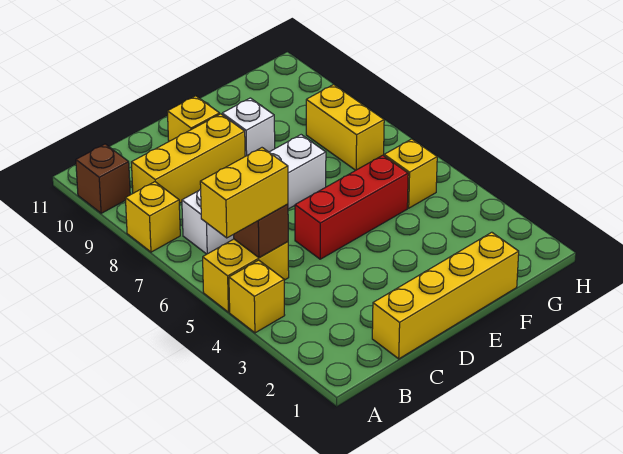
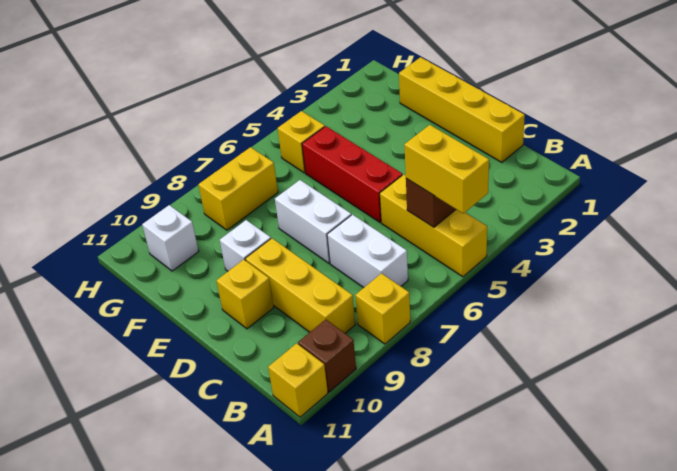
yellow brick A4 level 1 -> yellow brick A11 level 1
yellow brick A5:B5 level 1 -> yellow brick A5:C5 level 1
none -> white brick G10 level 1

